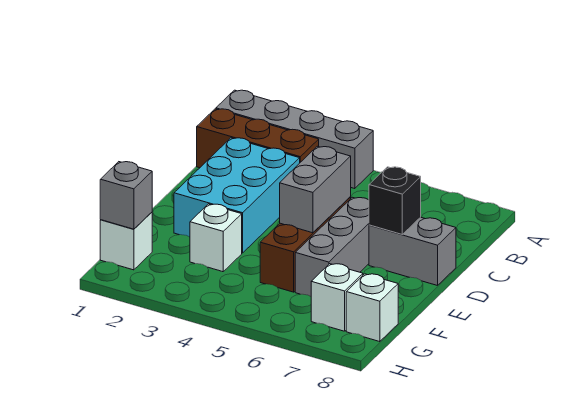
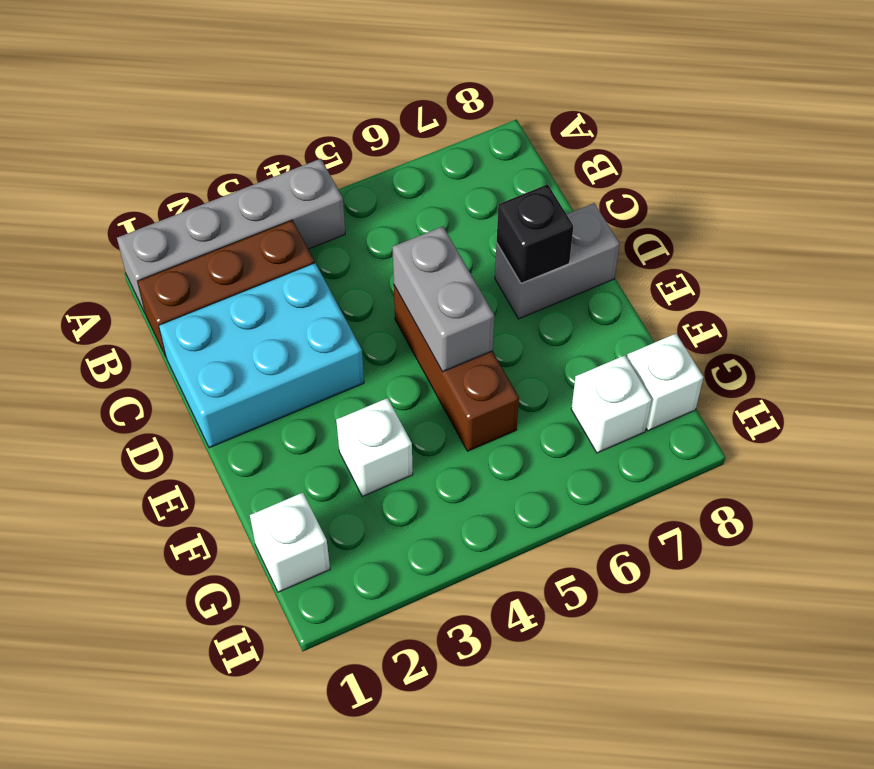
cyan brick C2:E3 level 1 -> cyan brick C1:D3 level 1
grey brick D6:F6 level 1 -> none
grey brick G1 level 2 -> none

